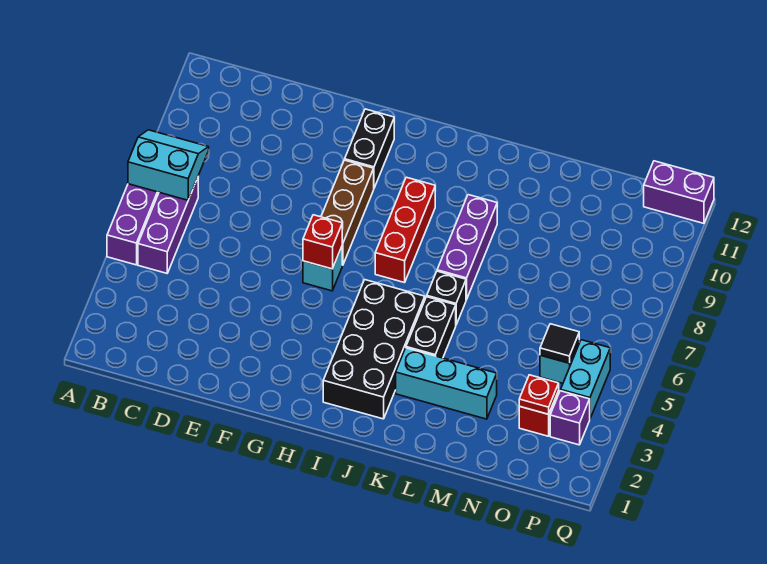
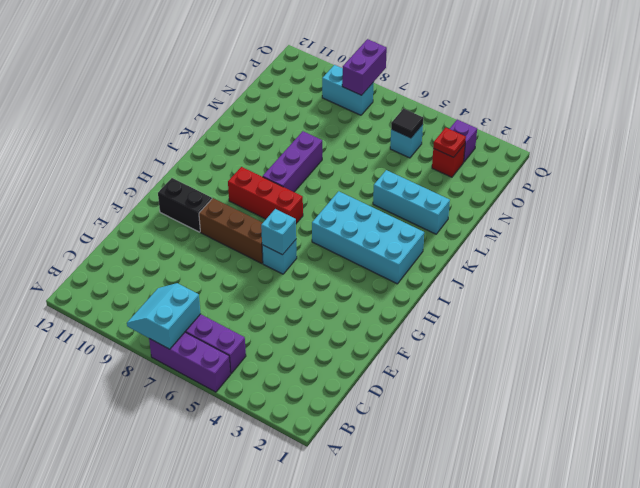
red brick G6 level 2 -> cyan brick G6 level 2
black brick I2:J5 level 1 -> cyan brick I2:J5 level 1
cyan brick K3:M3 level 1 -> cyan brick L2:L4 level 1
black brick K4:K5 level 1 -> none
black brick K6 level 1 -> none
purple brick K7:K9 level 1 -> purple brick J8:L8 level 1
cyan brick P4:P5 level 1 -> cyan brick P8:P9 level 1
purple brick P12:Q12 level 1 -> purple brick P8:Q8 level 2

